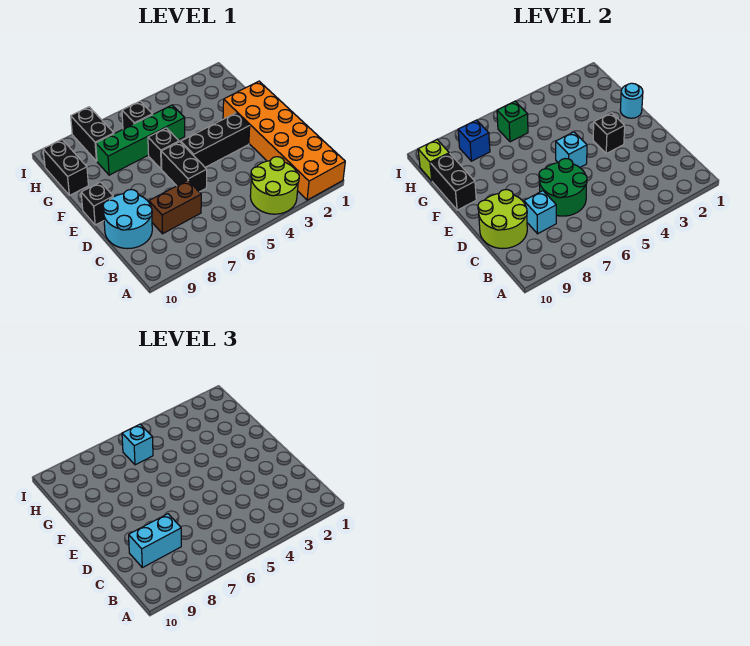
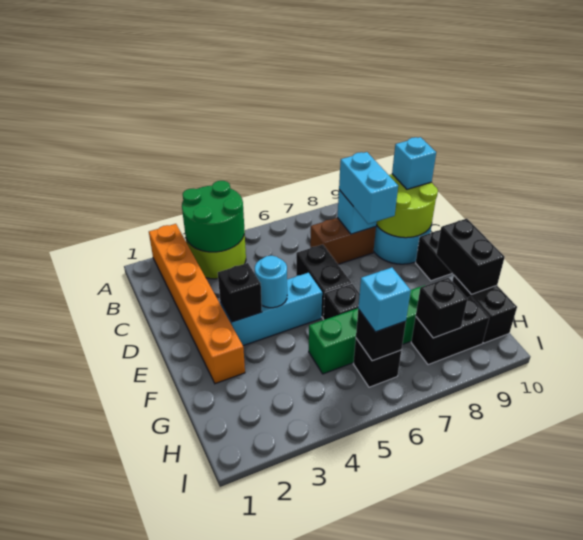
orange brick A1:F2 level 1 -> orange brick A2:F2 level 1
green round brick C6:D7 level 2 -> green round brick A3:B4 level 2
cyan brick C8:C9 level 3 -> cyan brick C8:D8 level 3
black brick E3:E5 level 1 -> cyan brick E3:E5 level 1
cyan brick E5 level 2 -> cyan brick C10 level 3
cyan round brick F1 level 2 -> cyan round brick E4 level 2
green brick H6 level 2 -> black brick H6 level 2
black brick H8:I8 level 1 -> black brick H8:H9 level 1
blue brick H8 level 2 -> black brick H8 level 2
lime brick H10 level 2 -> none

